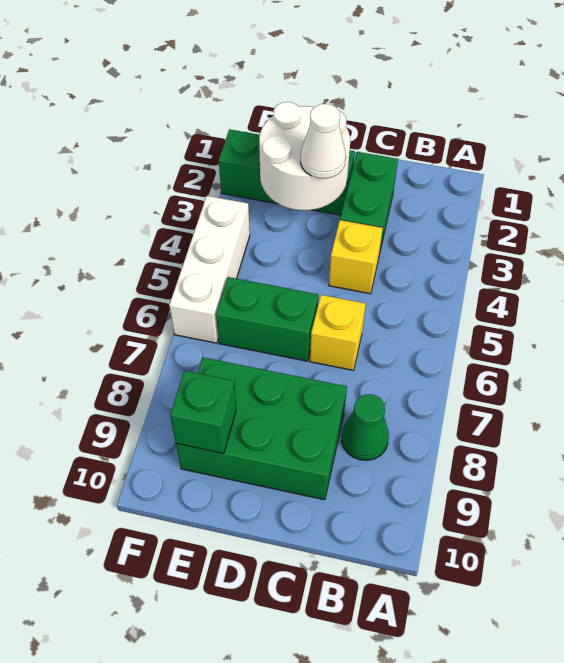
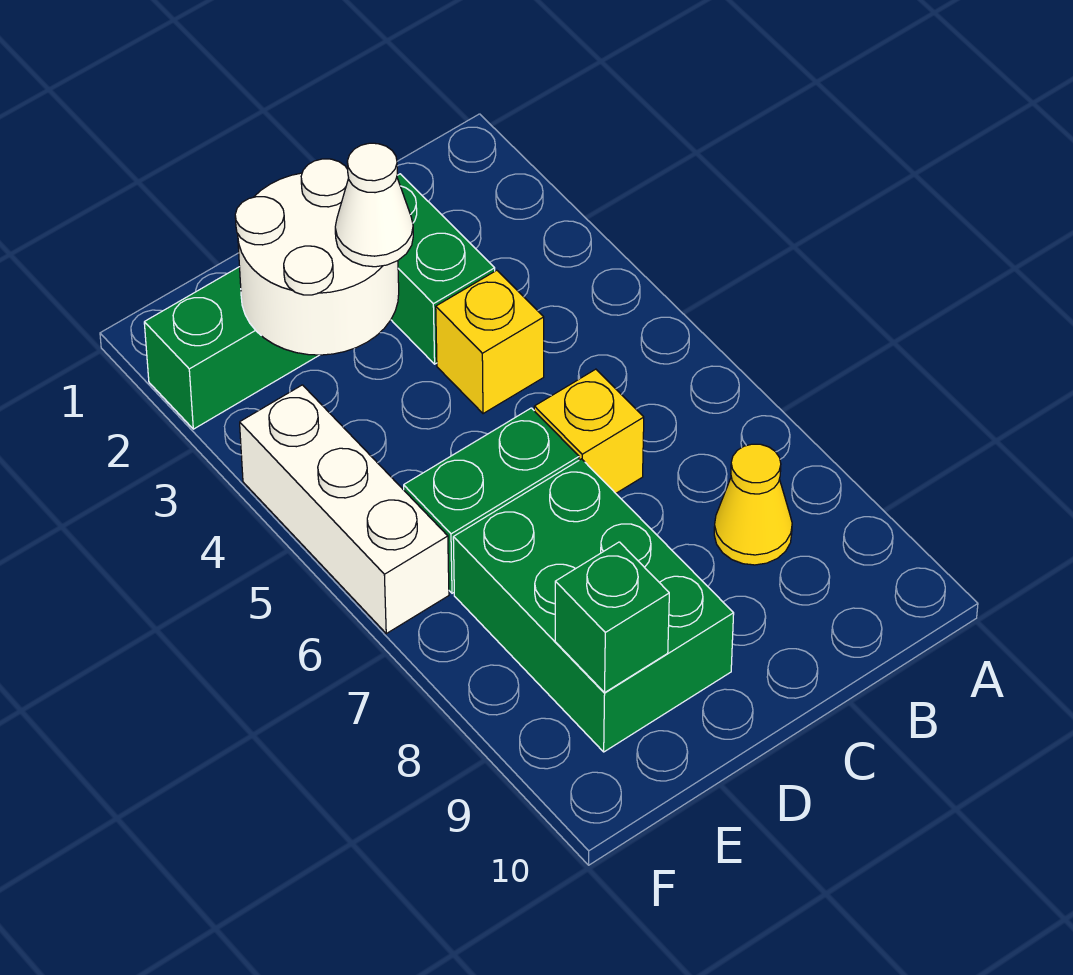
green cone B8 level 1 -> yellow cone B8 level 1
green brick C8:E9 level 1 -> green brick D7:E9 level 1

